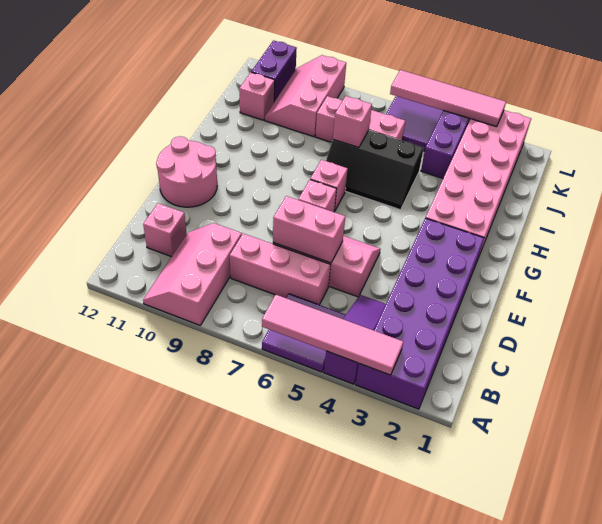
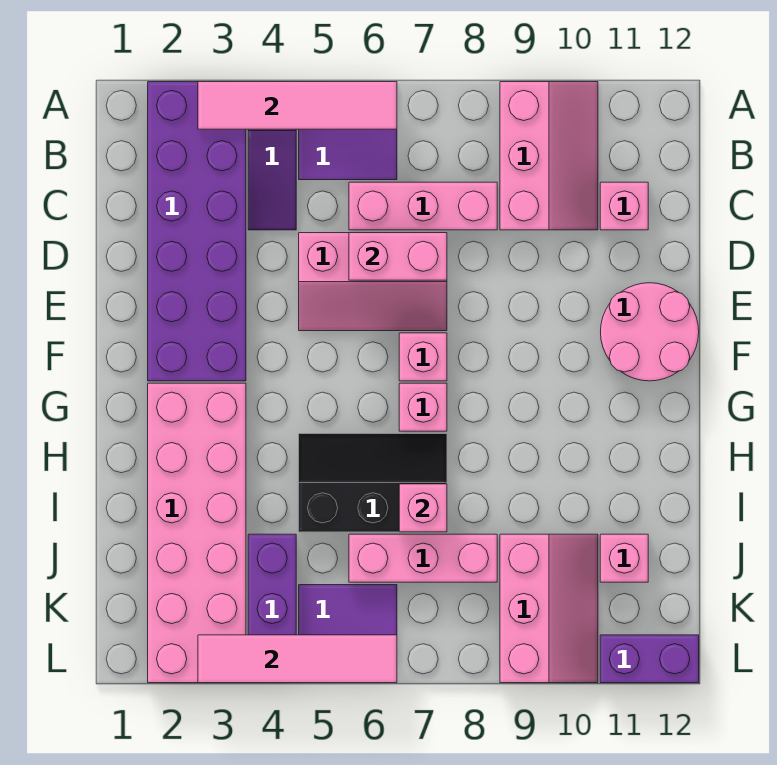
purple brick K11:L11 level 1 -> purple brick L11:L12 level 1

